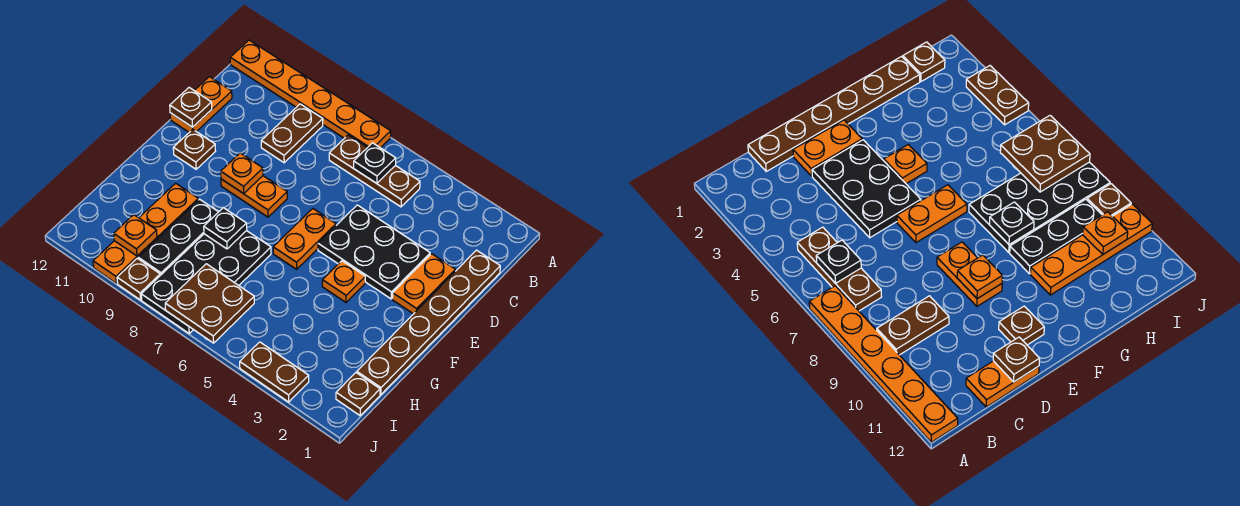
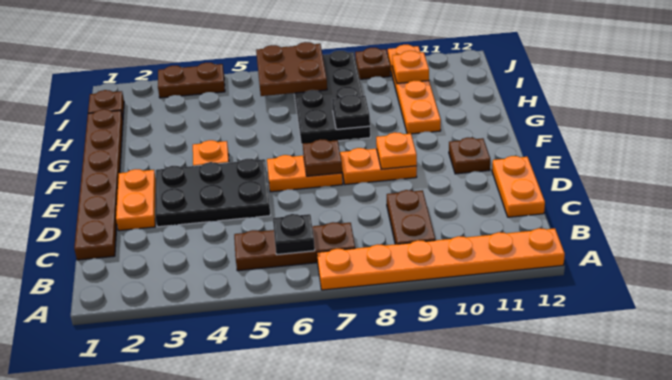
brown plate D12 level 2 -> brown plate E7 level 2
orange plate E6:F6 level 1 -> orange plate E6:E7 level 1
black plate G9:I9 level 1 -> none

